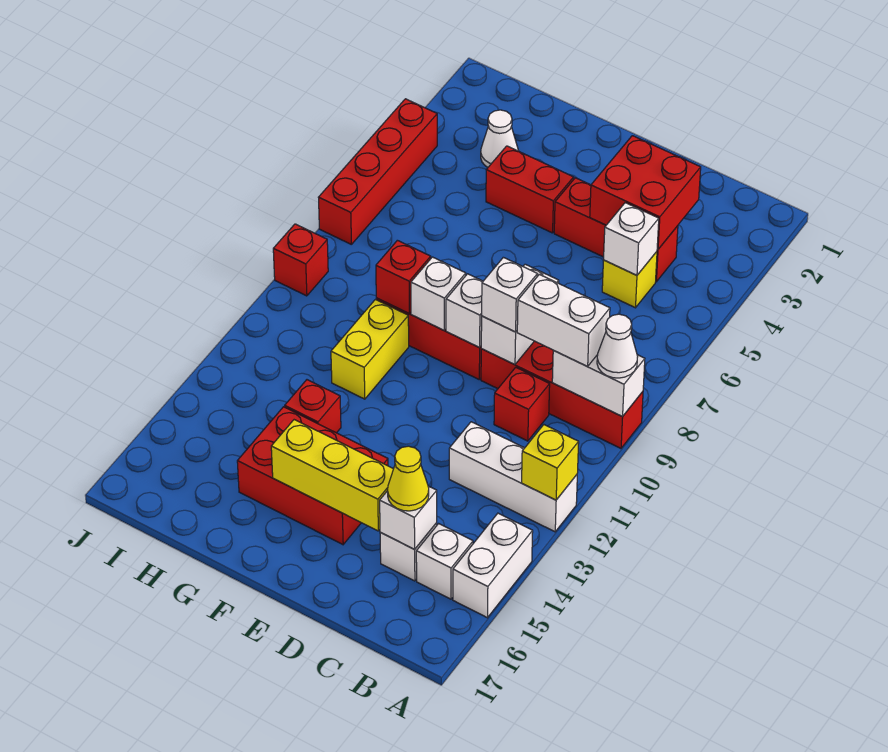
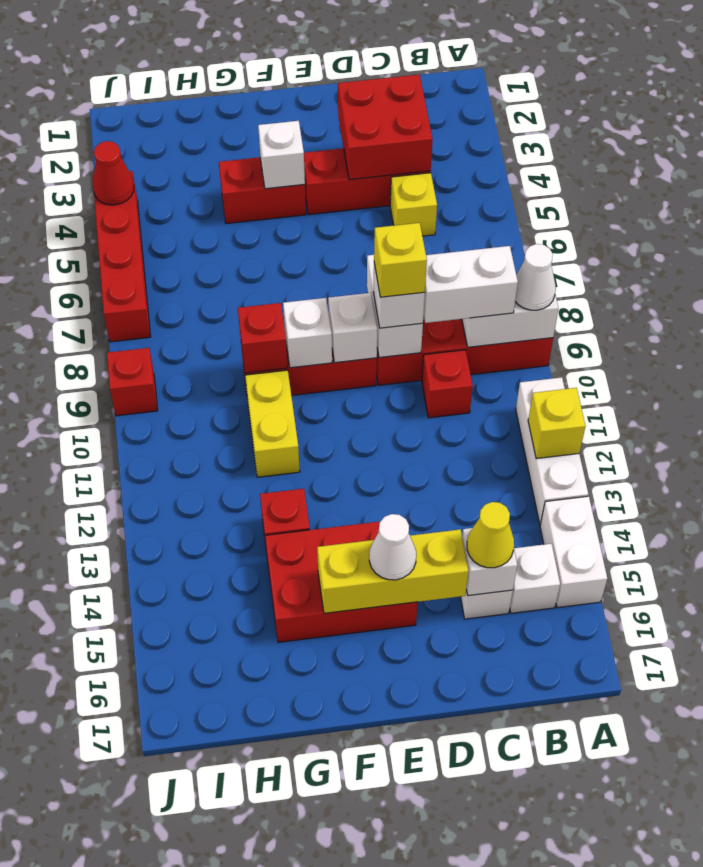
white brick A12:C12 level 1 -> white brick A11:A13 level 1
white brick C5 level 2 -> white brick F4 level 2
none -> yellow brick D9 level 4
white cone H3 level 1 -> white cone E15 level 3
none -> red cone J4 level 2

